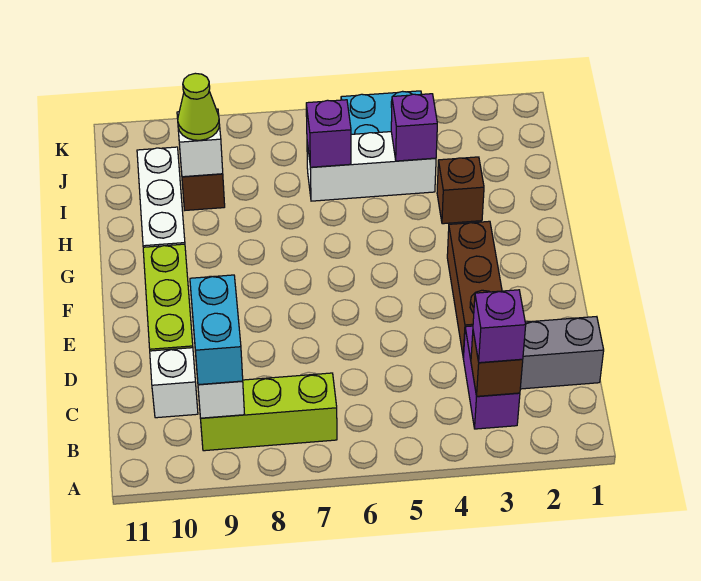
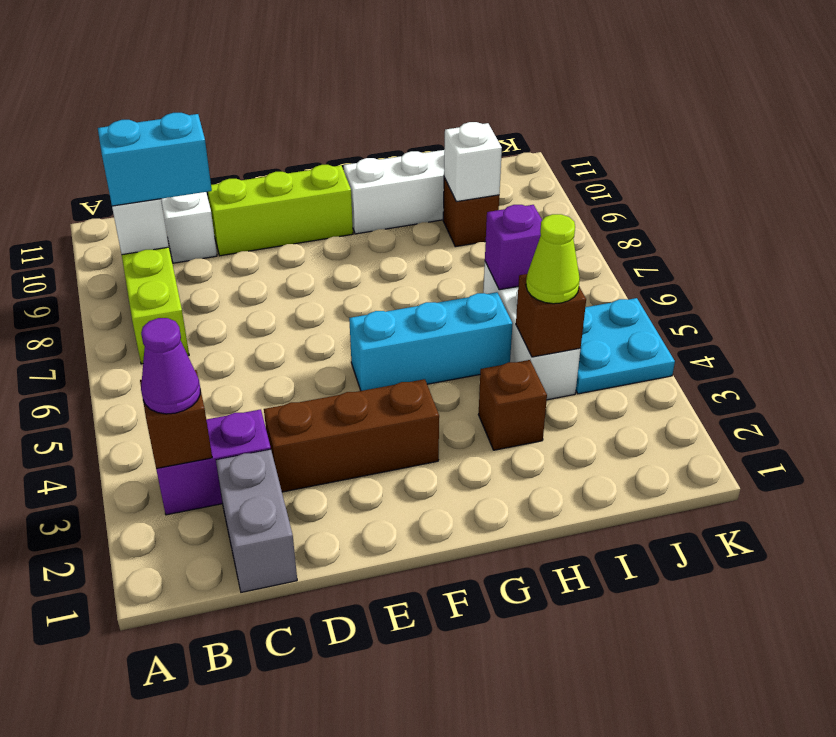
purple brick B3 level 3 -> purple cone B3 level 3
none -> cyan brick F5:H5 level 1
purple brick I4 level 2 -> brown brick I4 level 2
lime cone I9 level 3 -> lime cone I4 level 3

